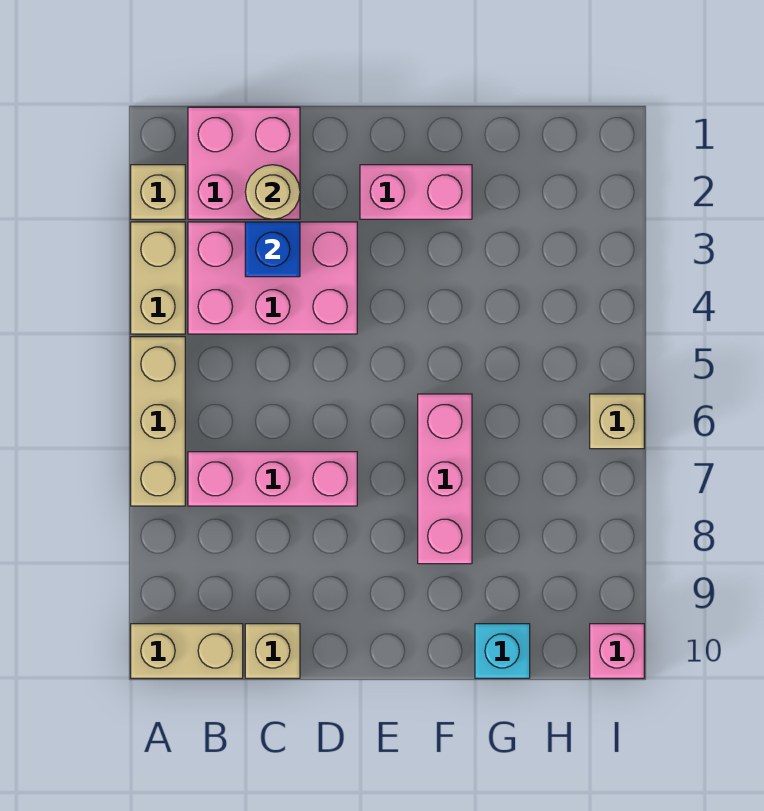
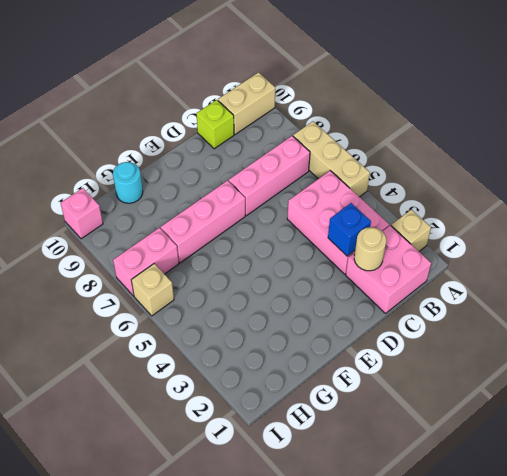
tan brick A3:A4 level 1 -> none
pink brick B3:D4 level 1 -> pink brick B3:C5 level 1
tan brick C10 level 1 -> lime brick C10 level 1
pink brick E2:F2 level 1 -> pink brick H7:I7 level 1
pink brick F6:F8 level 1 -> pink brick E7:G7 level 1
cyan brick G10 level 1 -> cyan round brick G10 level 1

